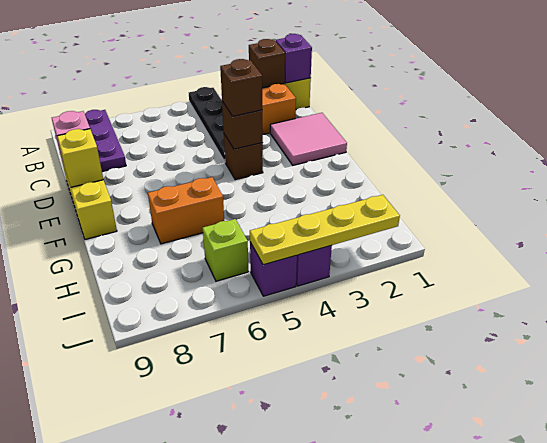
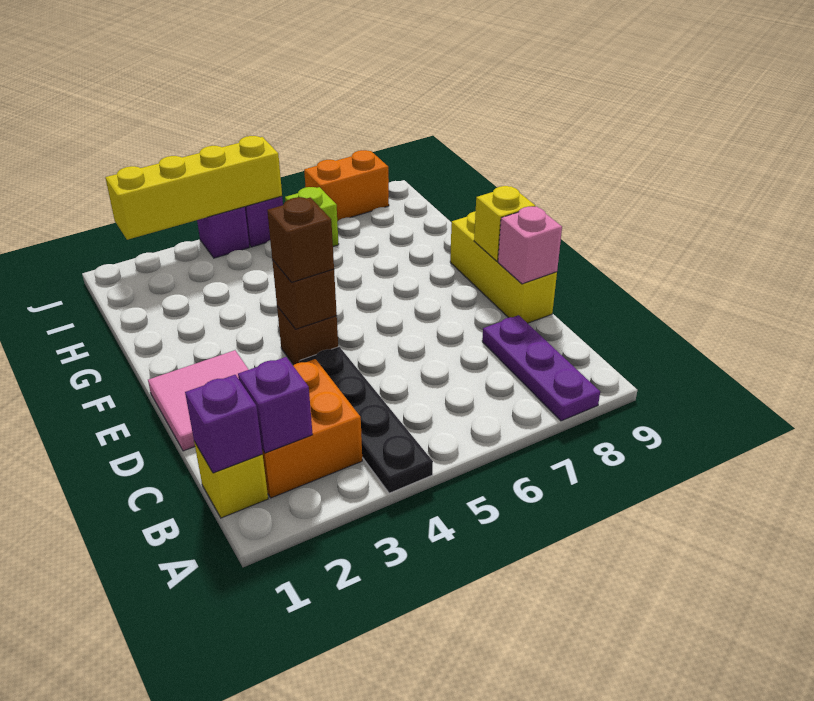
brown brick B2 level 2 -> purple brick B2 level 2
orange brick G6:G7 level 1 -> orange brick J7:J8 level 1
yellow plate J2:J5 level 2 -> yellow brick J2:J5 level 2

